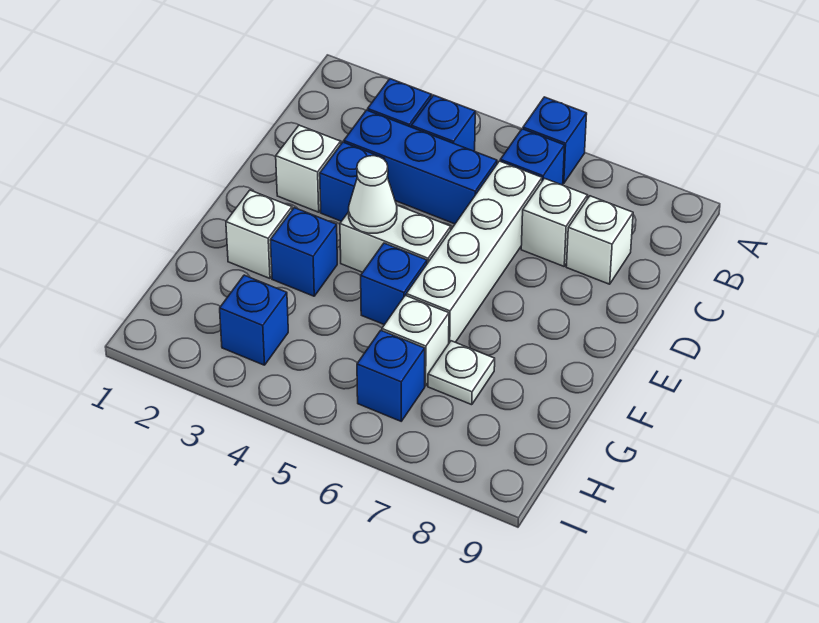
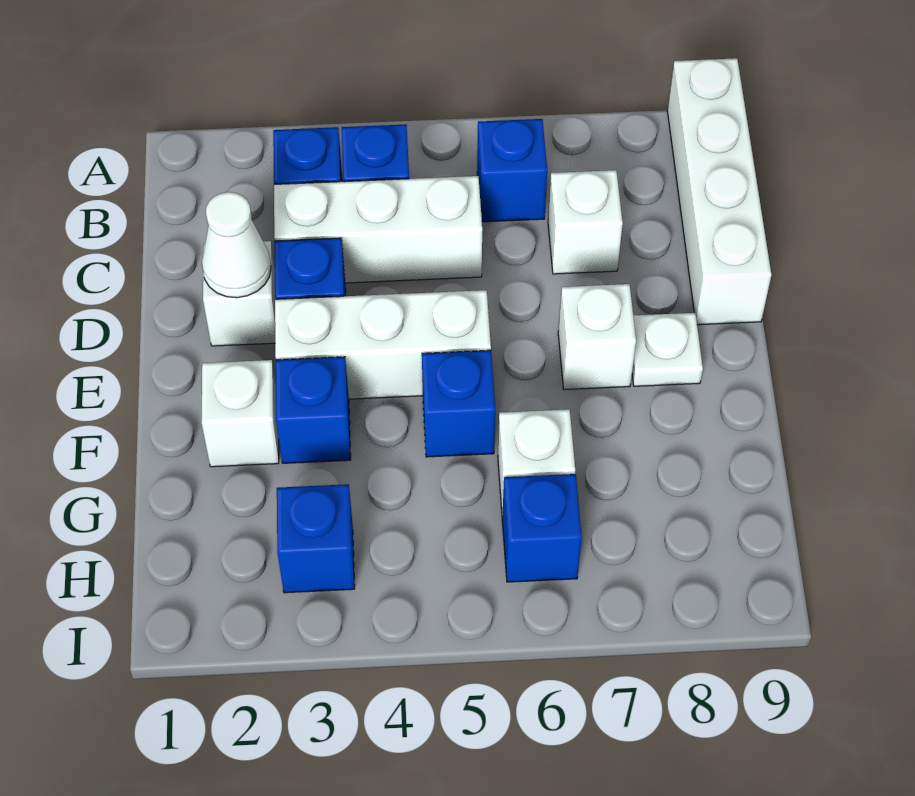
blue brick A6 level 1 -> none
blue brick C3:C5 level 1 -> white brick C3:C5 level 1
white brick C6:F6 level 1 -> white brick A9:D9 level 1
white brick C8 level 1 -> white brick E7 level 1
white brick E4:E5 level 1 -> white brick E3:E5 level 1
white cone E4 level 2 -> white cone D2 level 2
white plate G7 level 1 -> white plate E8 level 1

